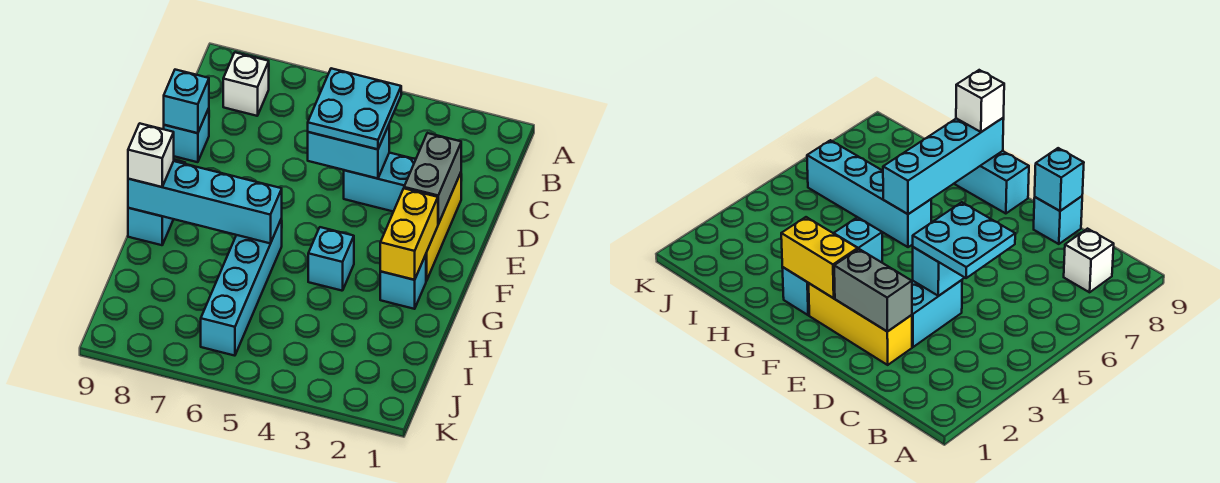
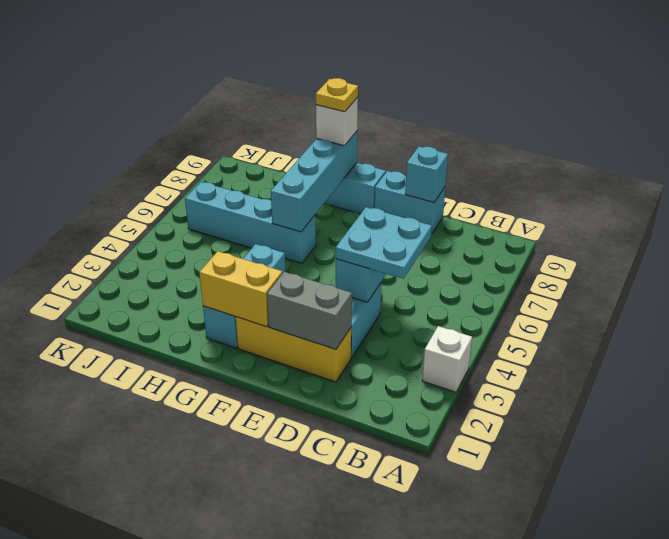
white brick B8 level 1 -> white brick A3 level 1
cyan brick D9 level 1 -> cyan brick D9:E9 level 1
none -> yellow plate G9 level 4

